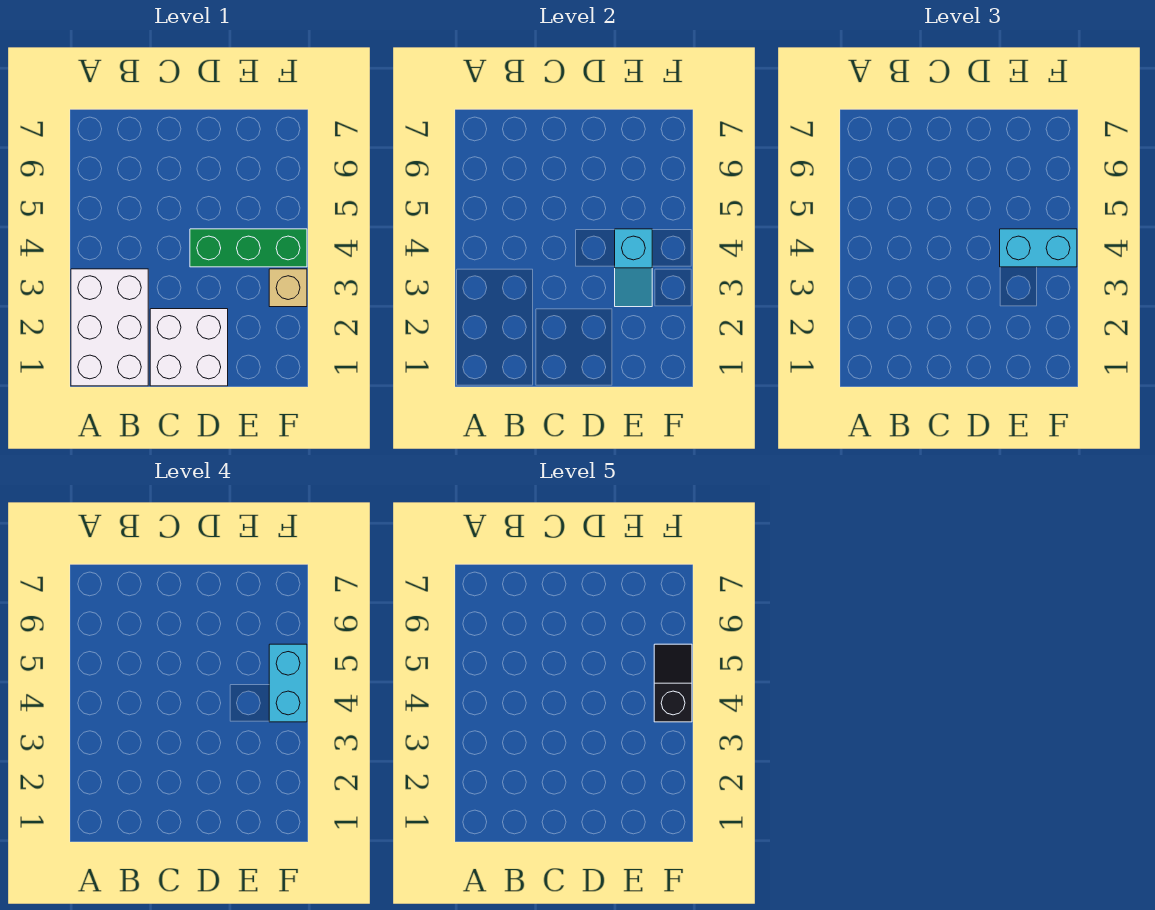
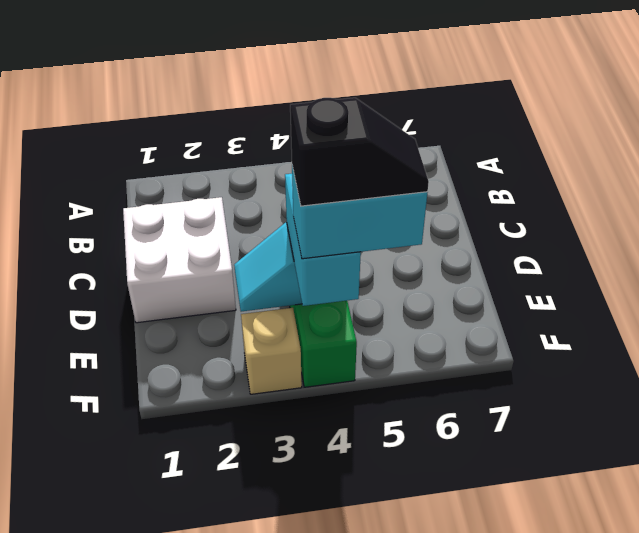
white brick A1:B3 level 1 -> none

